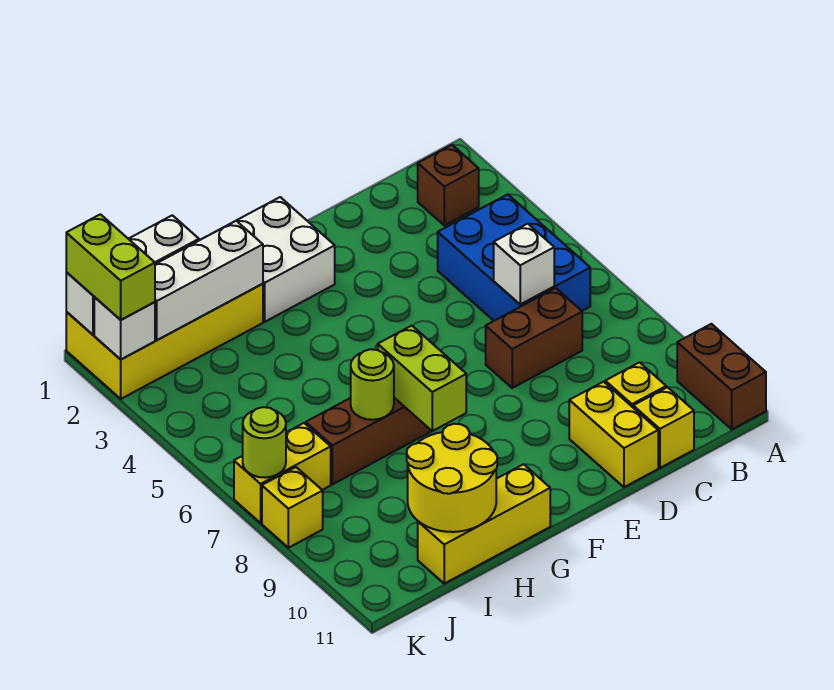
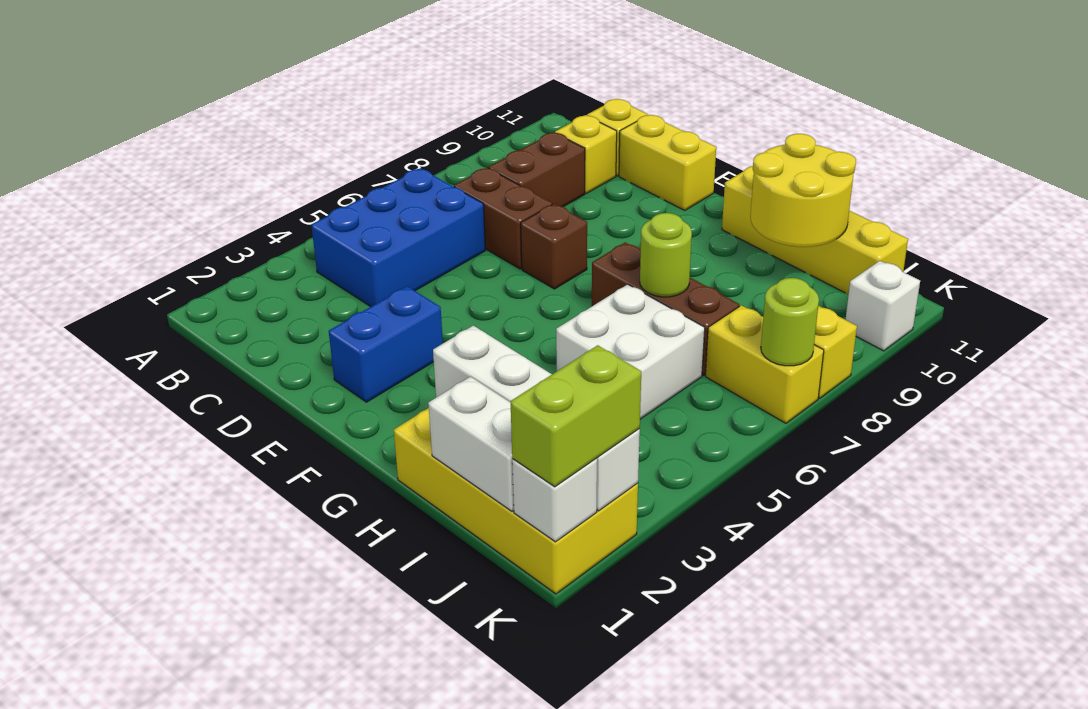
brown brick A10:A11 level 1 -> brown brick C8:C9 level 1
brown brick B2 level 1 -> brown brick E7 level 1
white brick C6 level 2 -> white brick K10 level 1
yellow brick D10:D11 level 1 -> yellow brick D11:E11 level 1
none -> blue brick E2:E3 level 1
white brick F1:G2 level 1 -> white brick H5:I6 level 1
lime brick G7:G8 level 2 -> none
yellow brick G11:I11 level 1 -> yellow brick G11:J11 level 1

